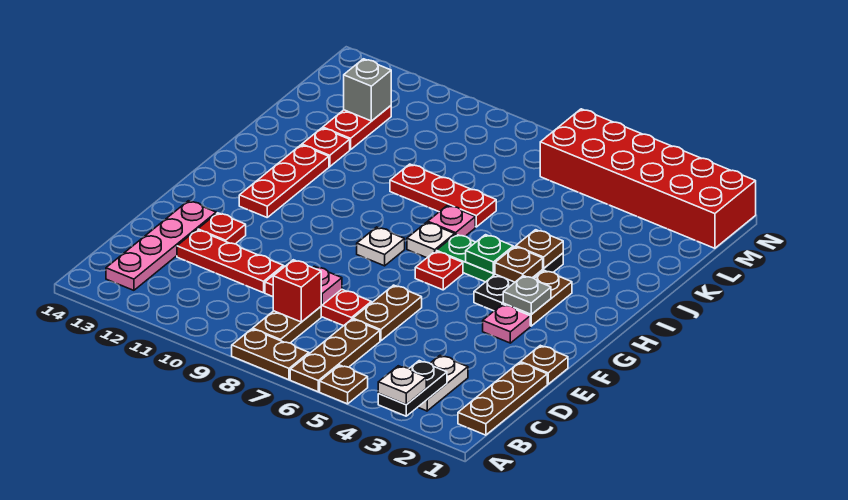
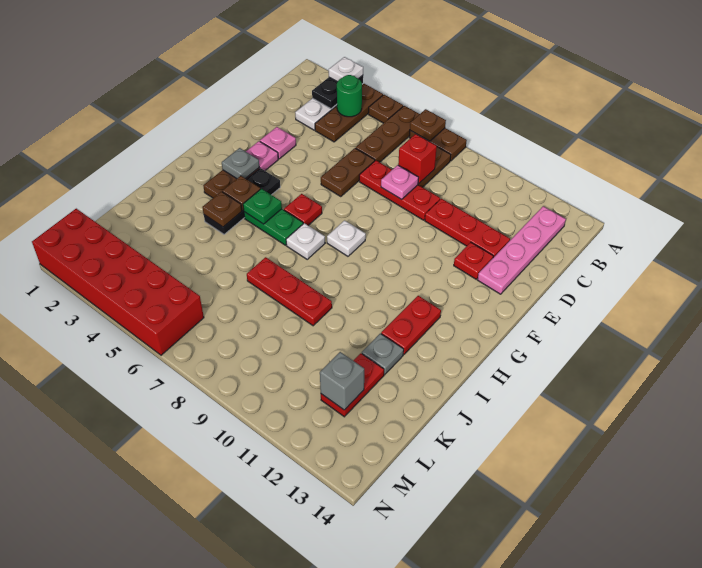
brown plate B1:D1 level 1 -> brown plate A4:C4 level 1
none -> green round brick B4 level 2
brown plate E1 level 1 -> brown plate A7 level 2
red plate G12:I12 level 1 -> red plate H12:I12 level 1
pink plate I7 level 1 -> pink plate E3 level 1
red plate J12 level 1 -> grey plate J12 level 1

